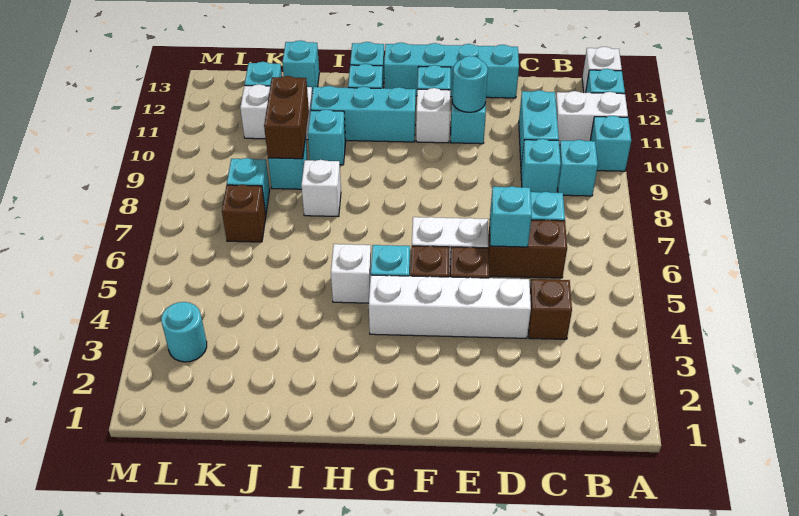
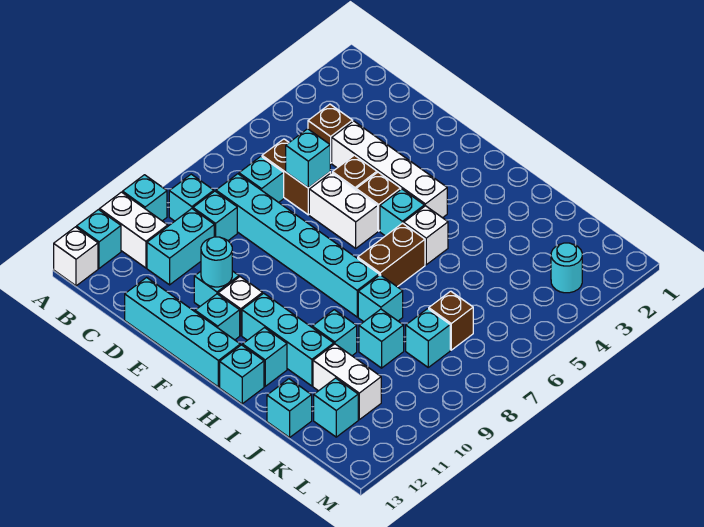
none -> cyan brick C8:H8 level 1
white brick I8 level 1 -> cyan brick I8 level 1
brown brick J9:J10 level 2 -> brown brick H6:H7 level 1

